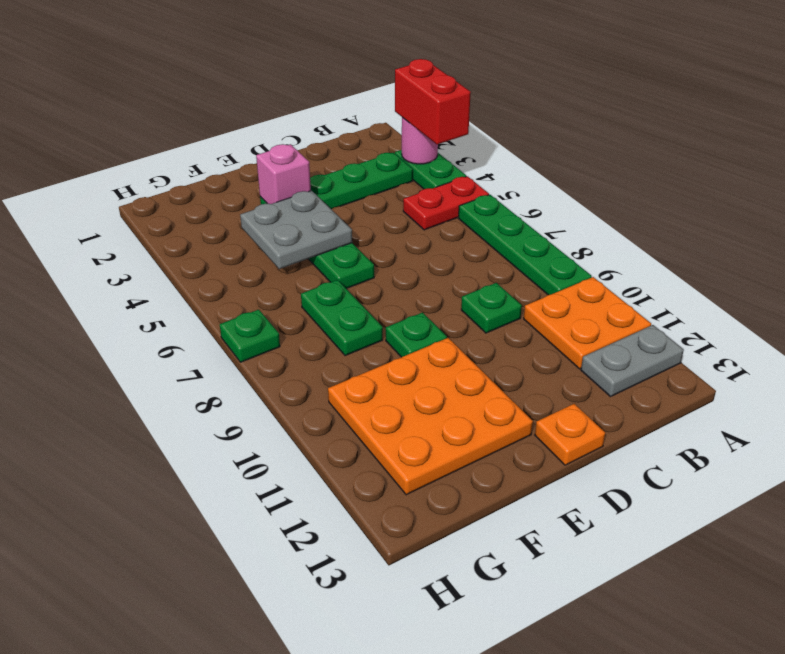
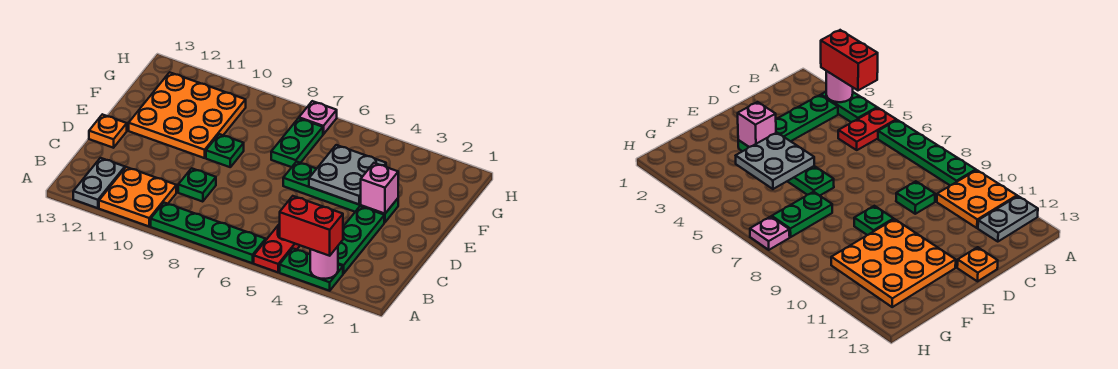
green plate F7:F8 level 1 -> green plate F7:G7 level 1
green plate H7 level 1 -> pink plate H7 level 1

